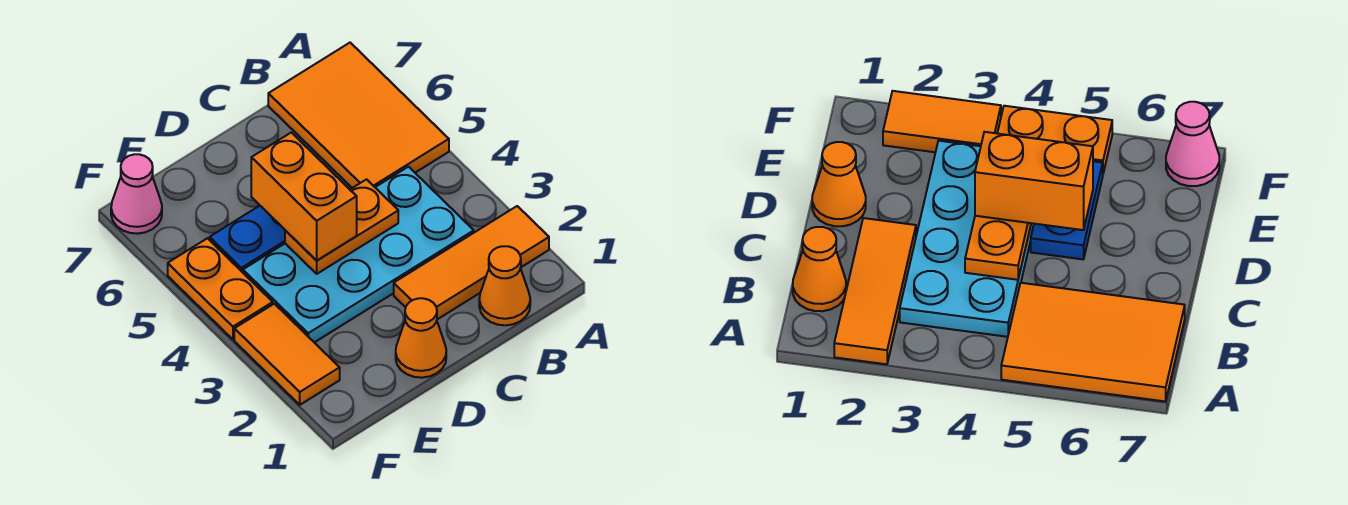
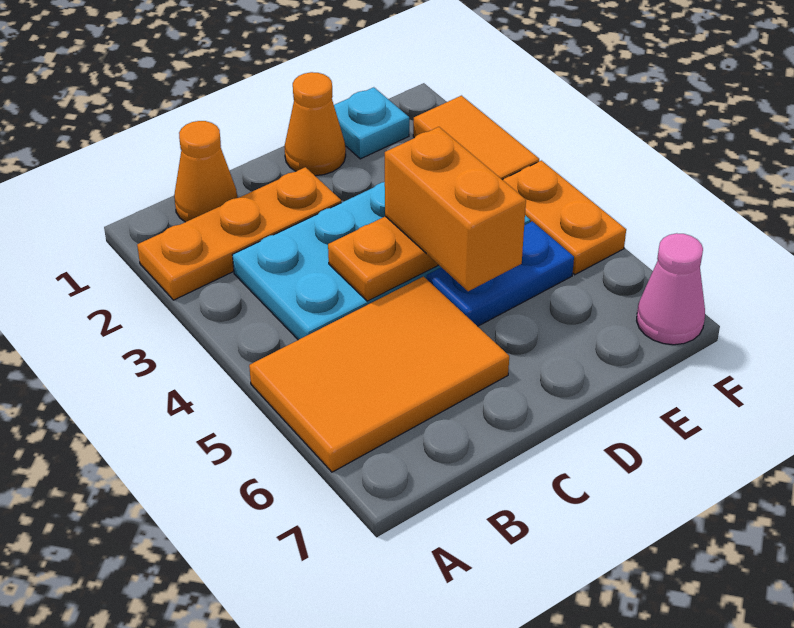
orange tile A2:C2 level 1 -> orange plate A2:C2 level 1
orange tile A5:B7 level 1 -> orange tile A5:C6 level 1
none -> cyan plate E1 level 1

